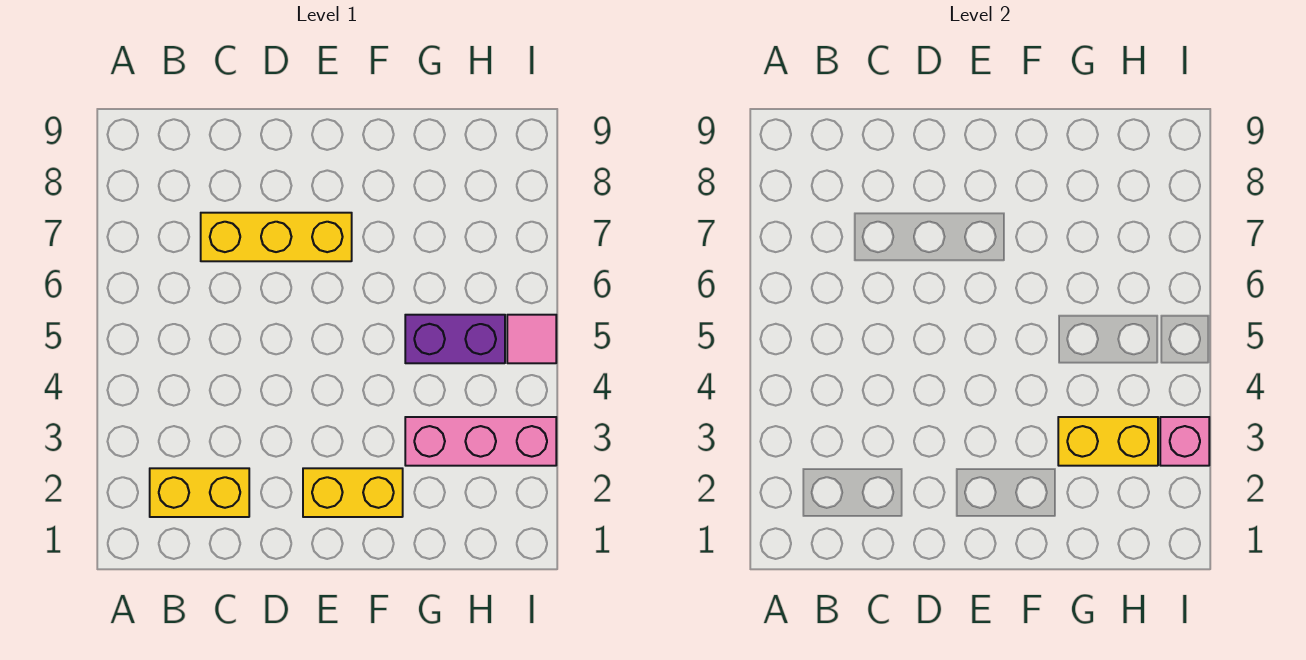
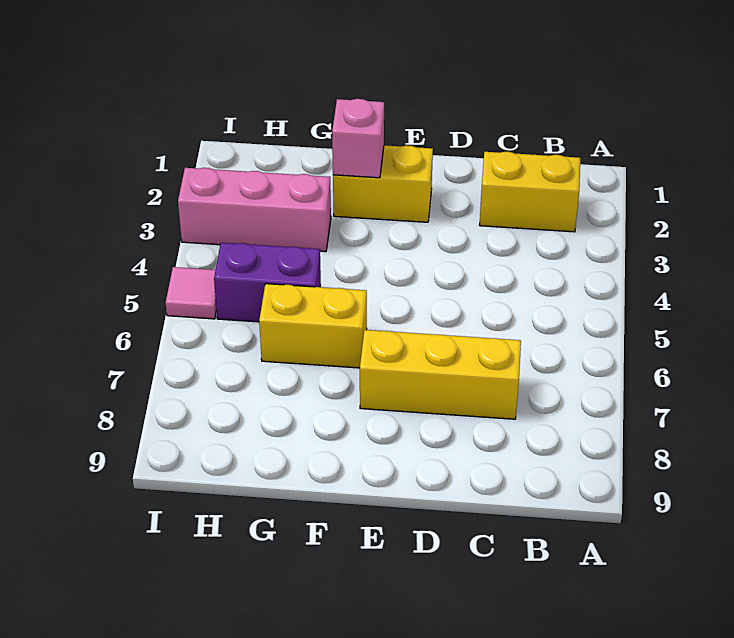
yellow brick G3:H3 level 2 -> yellow brick F6:G6 level 1
pink brick I3 level 2 -> pink brick F2 level 2

